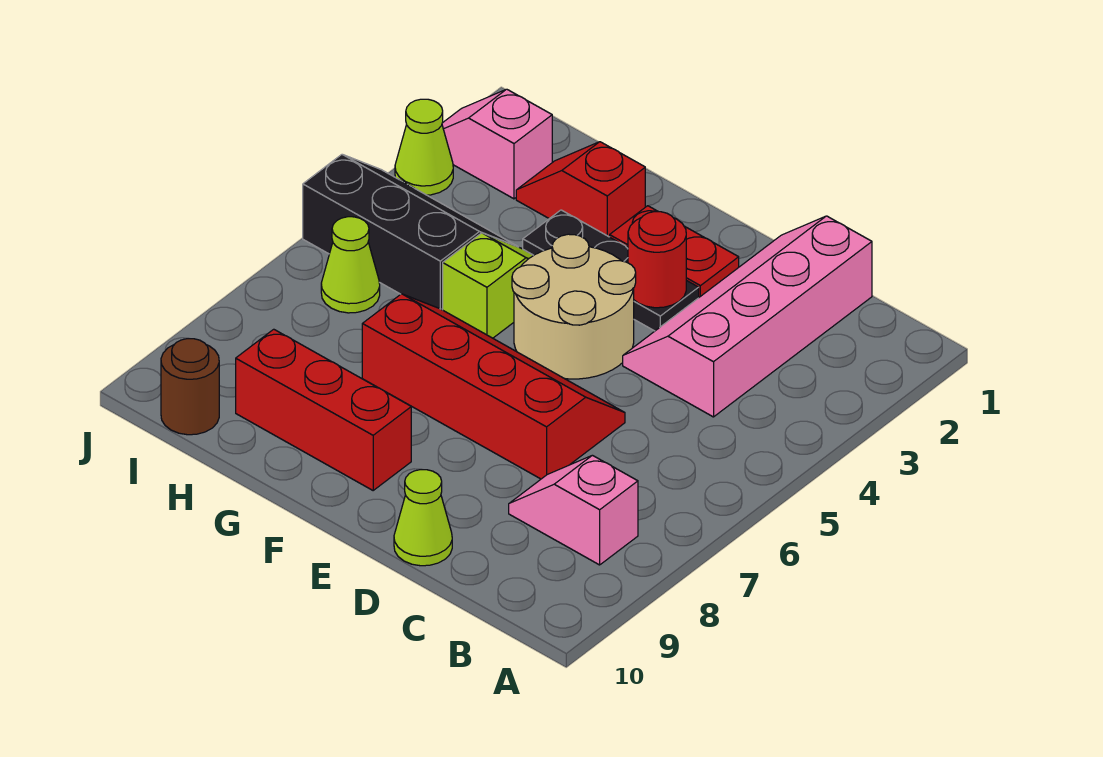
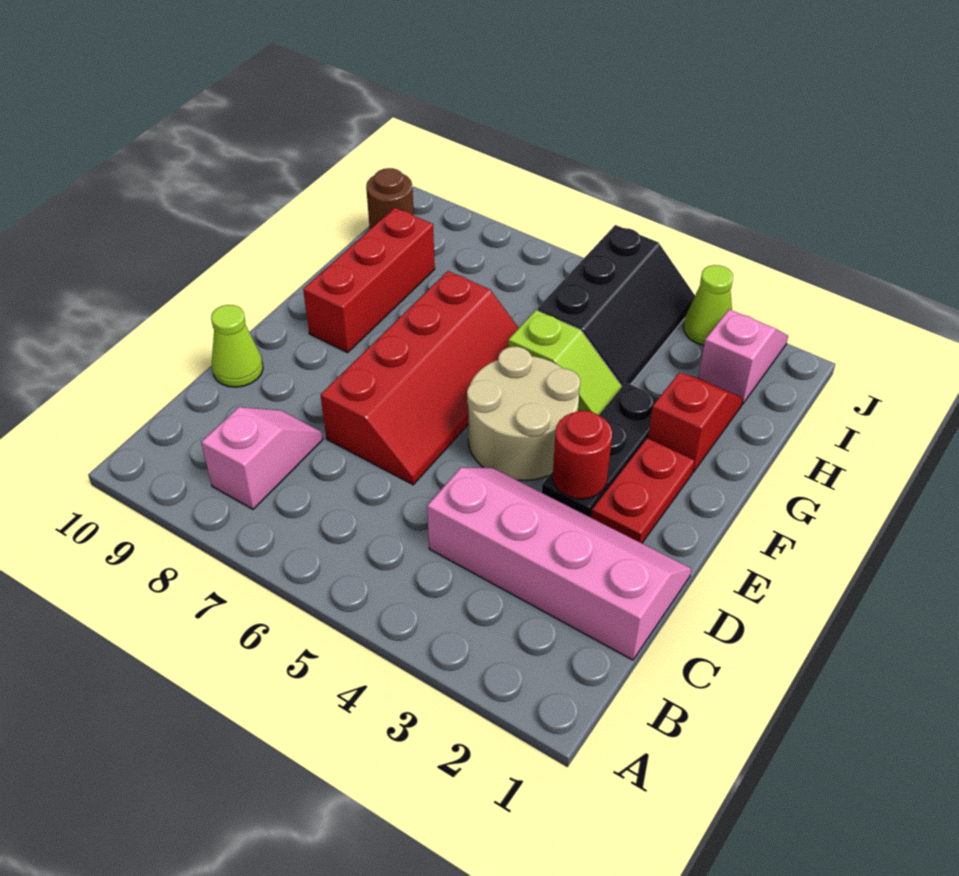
lime cone I6 level 1 -> none

